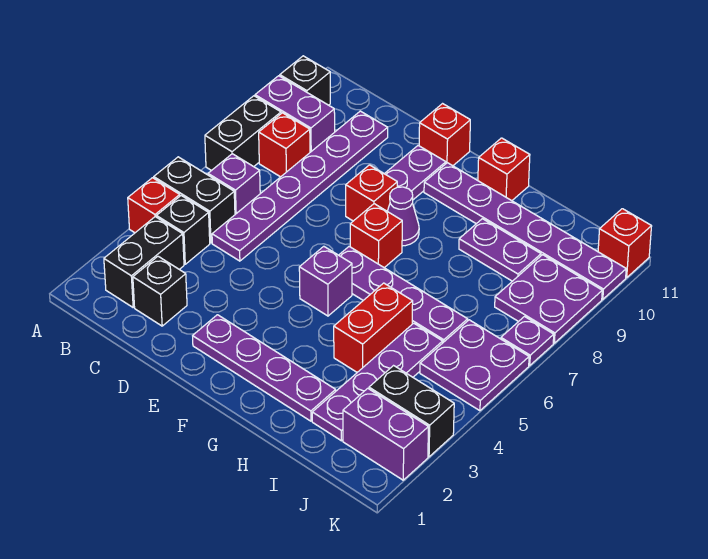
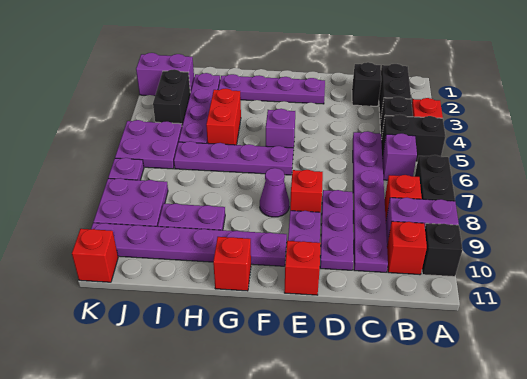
none -> purple plate D8:D10 level 1
red brick F7 level 1 -> red brick B10 level 1
black brick J3:K3 level 1 -> black brick J3:J4 level 1

